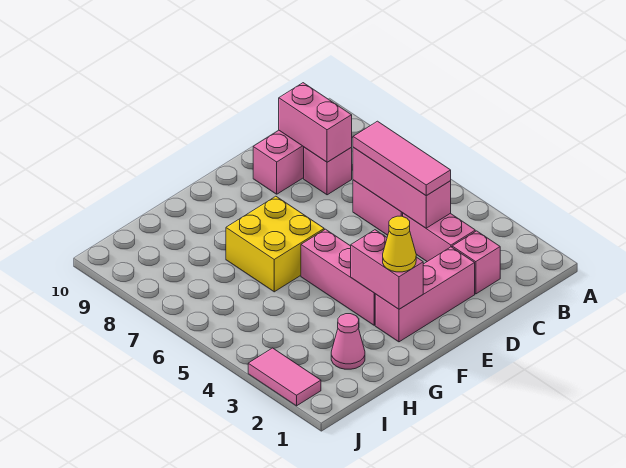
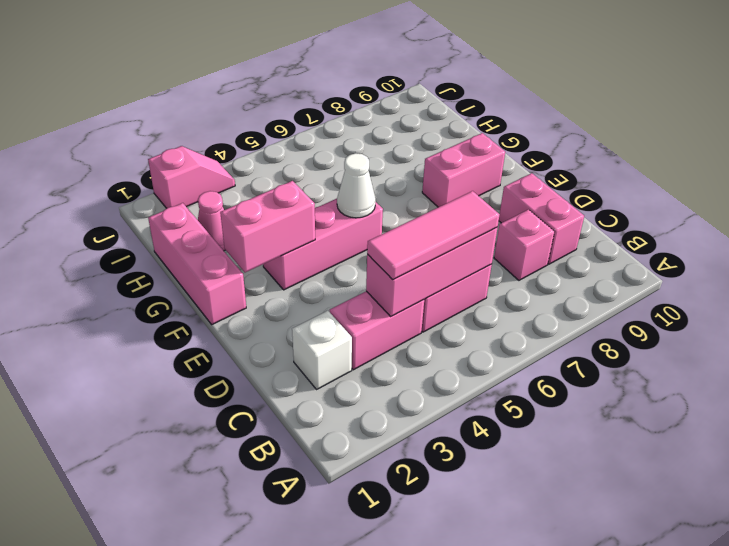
pink brick C2 level 1 -> white brick C2 level 1
pink brick C8:C9 level 2 -> pink brick F8:F9 level 1
pink brick D2:F2 level 1 -> pink brick F1:H1 level 1
yellow cone F2 level 3 -> none
none -> white cone F5 level 2
yellow brick F6:G7 level 1 -> none
pink tile J2:J3 level 1 -> pink slope J2:J3 level 1 top 2

